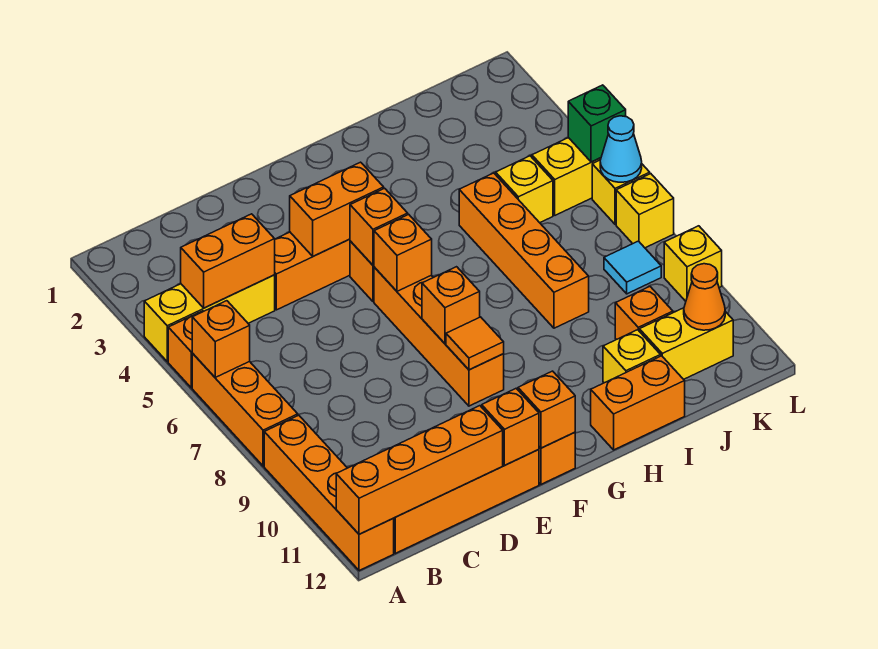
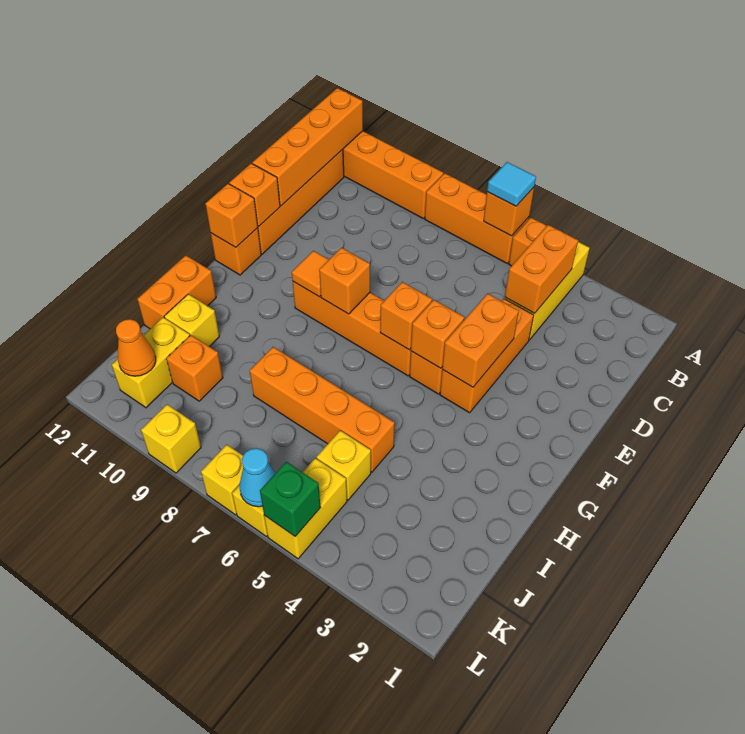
cyan tile K8 level 1 -> cyan tile A6 level 3

